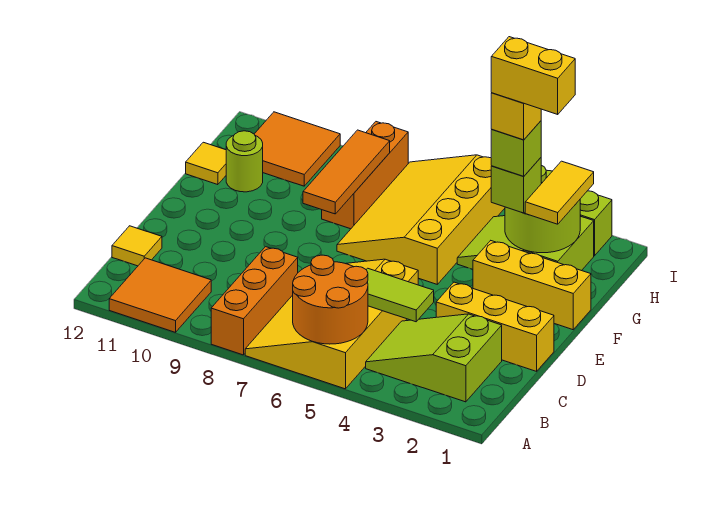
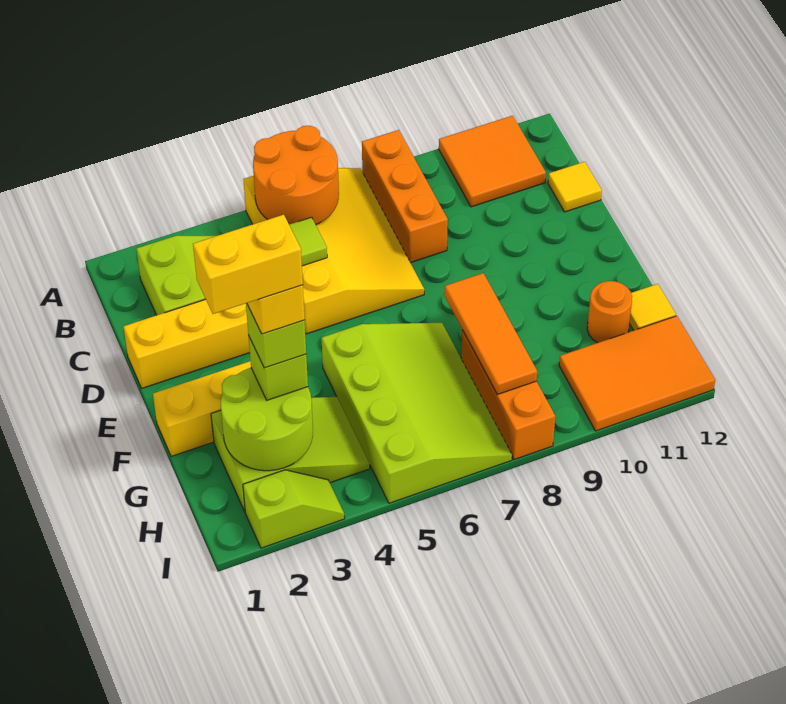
yellow slope F5:I7 level 1 top 5 -> lime slope F5:I7 level 1 top 5
yellow tile G2:H2 level 3 -> none
lime round brick G11 level 1 -> orange round brick G11 level 1
orange tile H10:I11 level 1 -> orange tile H10:I12 level 1

